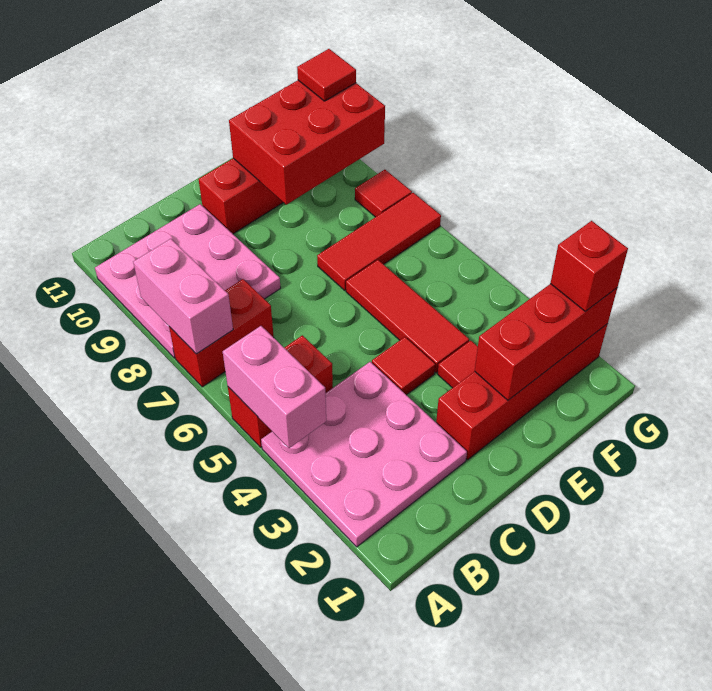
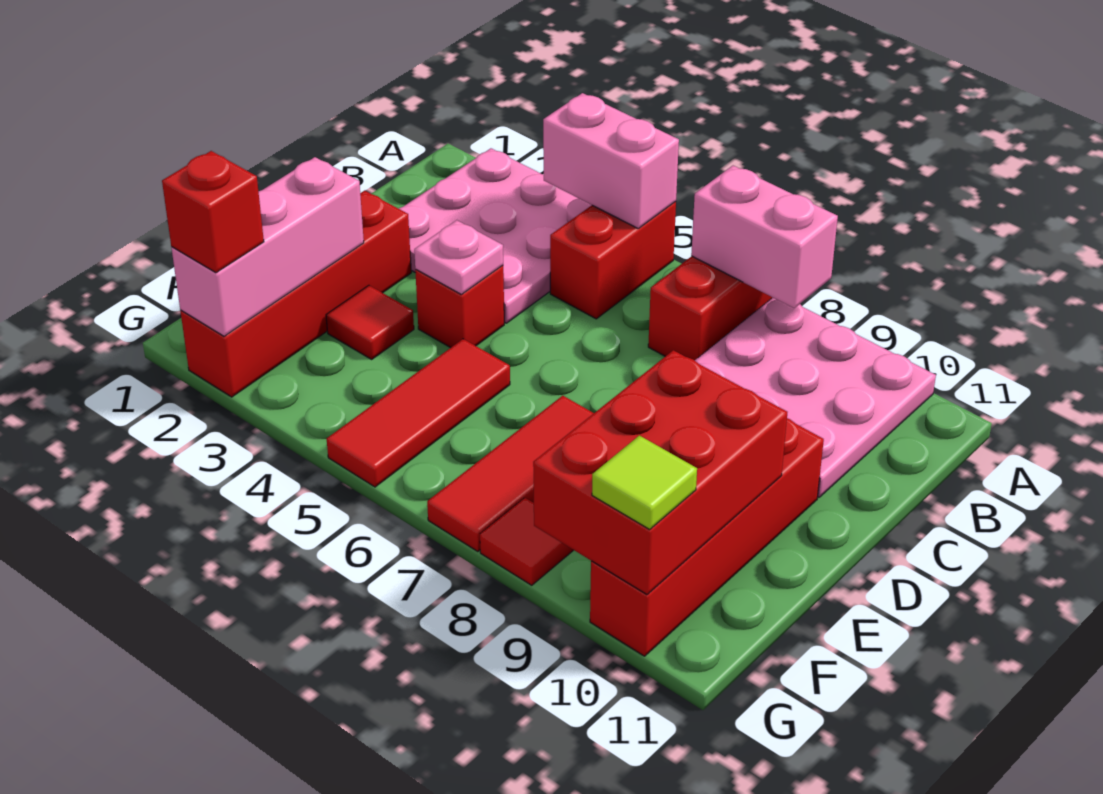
red tile D4 level 1 -> red brick D4 level 1
none -> pink plate D4 level 2
red brick E2:G2 level 2 -> pink brick E2:G2 level 2
red tile E4:E6 level 1 -> red tile E5:G5 level 1
red tile G10 level 3 -> lime tile G10 level 3

